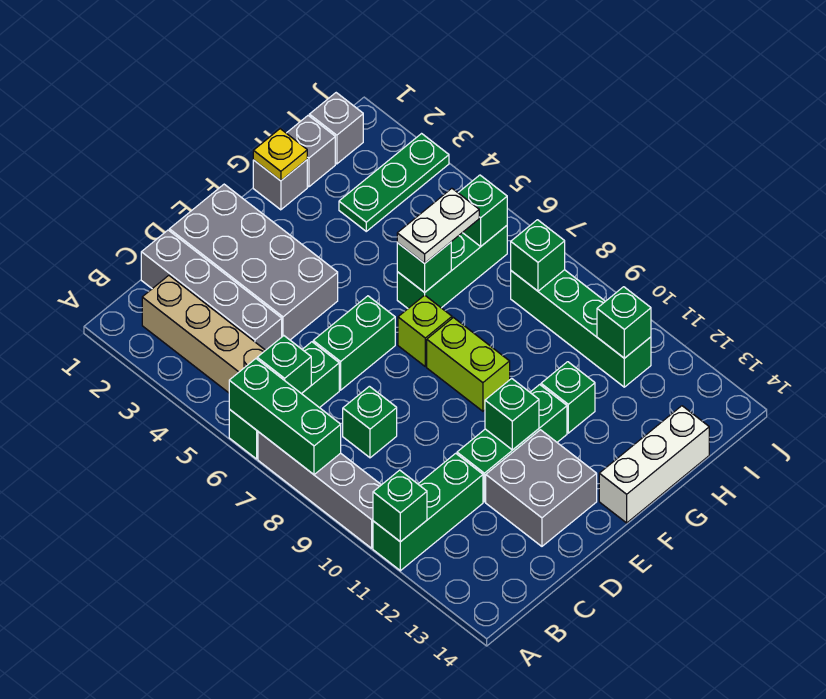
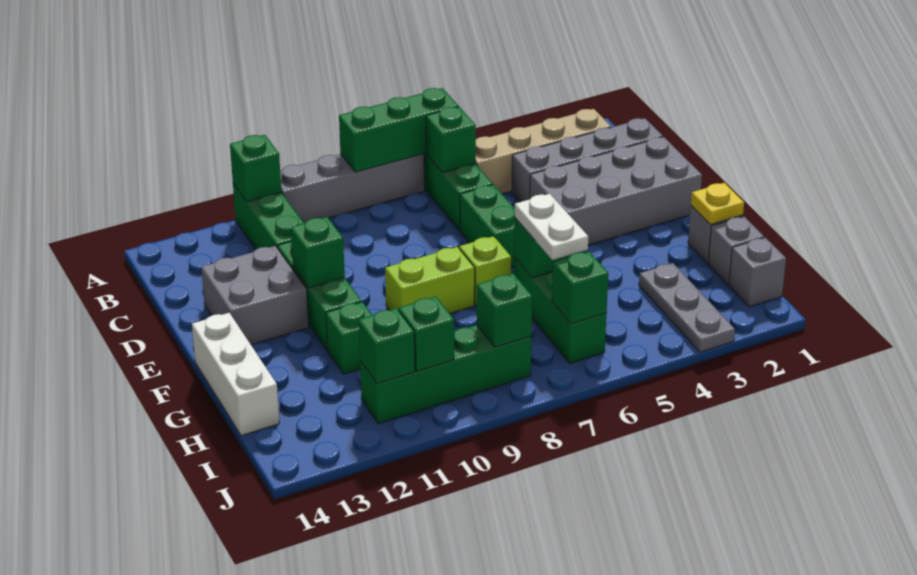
green brick C8 level 1 -> green brick I10 level 2
green plate H3:J3 level 1 -> grey plate H3:J3 level 1

